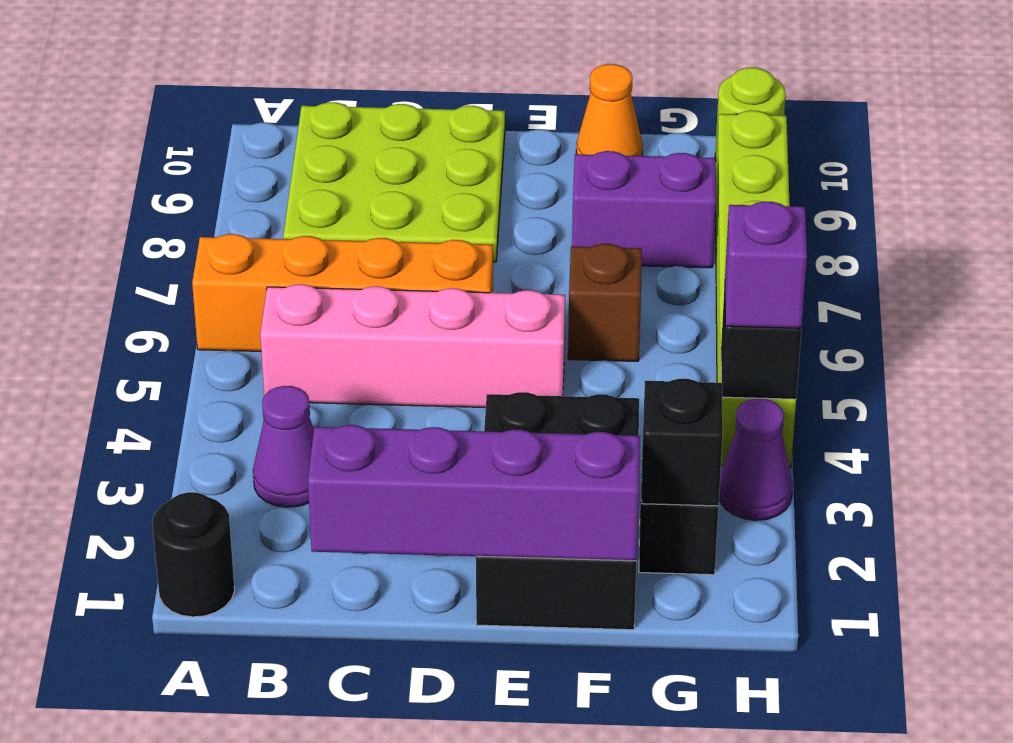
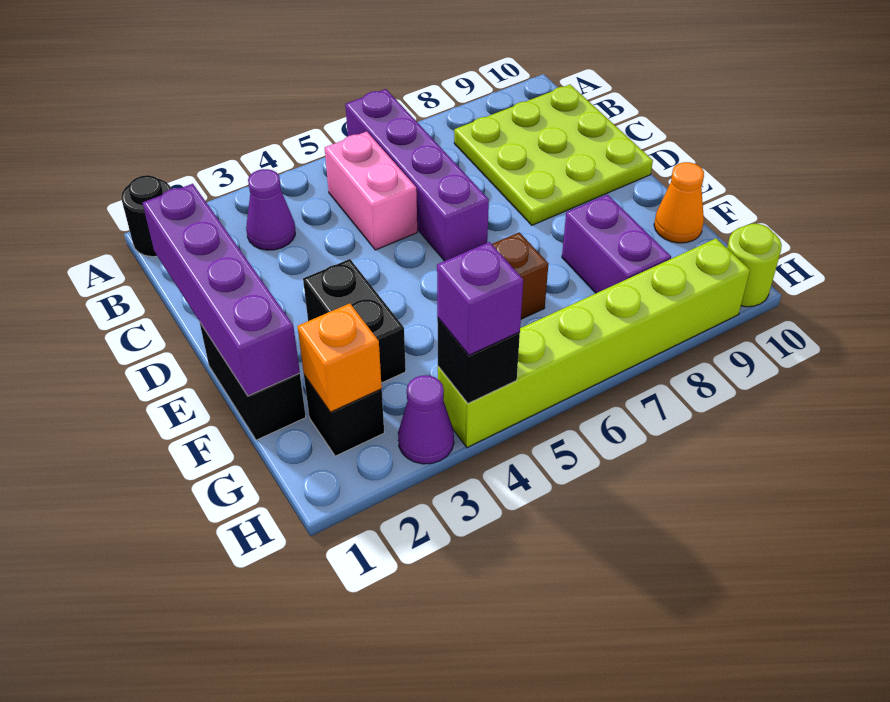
orange brick A6:D6 level 1 -> purple brick A6:D6 level 1
pink brick B5:E5 level 1 -> pink brick B5:C5 level 1
black brick G2 level 2 -> orange brick G2 level 2

